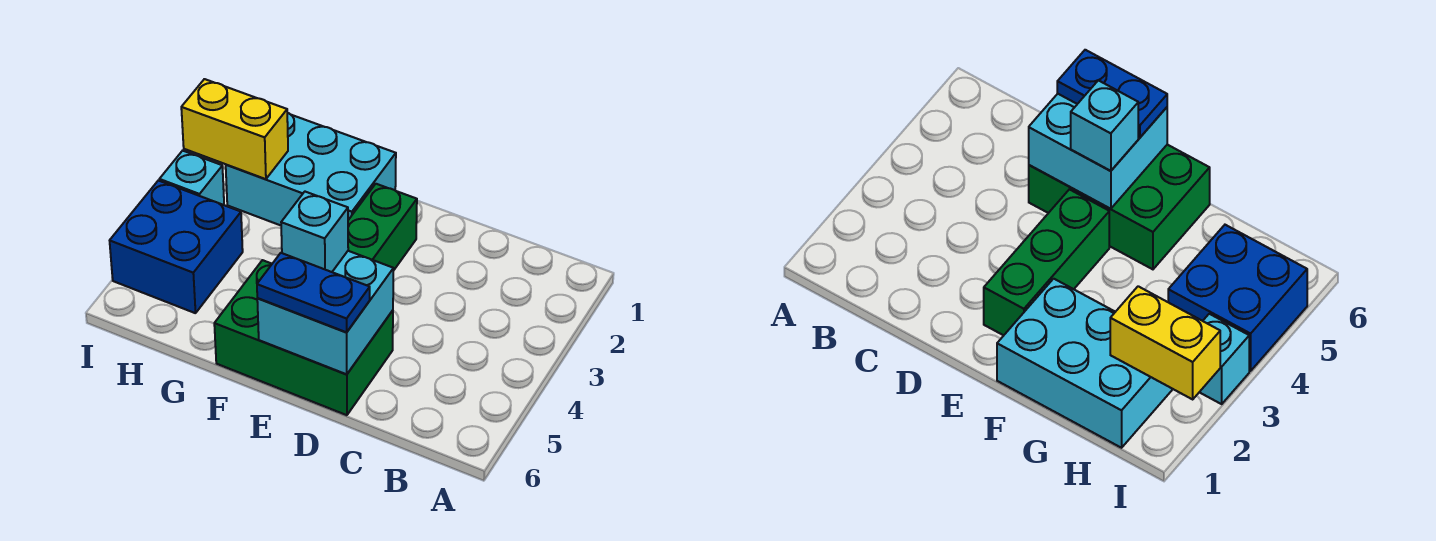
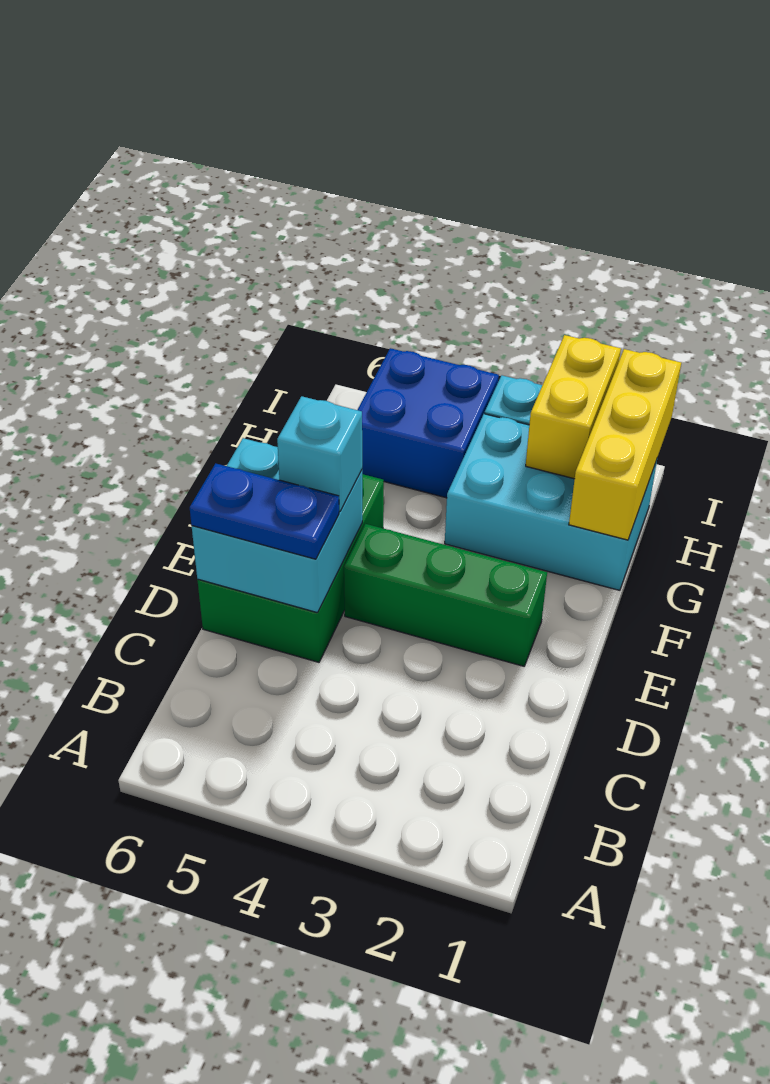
blue plate D6:E6 level 3 -> blue plate D5:D6 level 3
cyan brick F1:H2 level 1 -> cyan brick G1:H3 level 1
none -> yellow brick G1:I1 level 2

